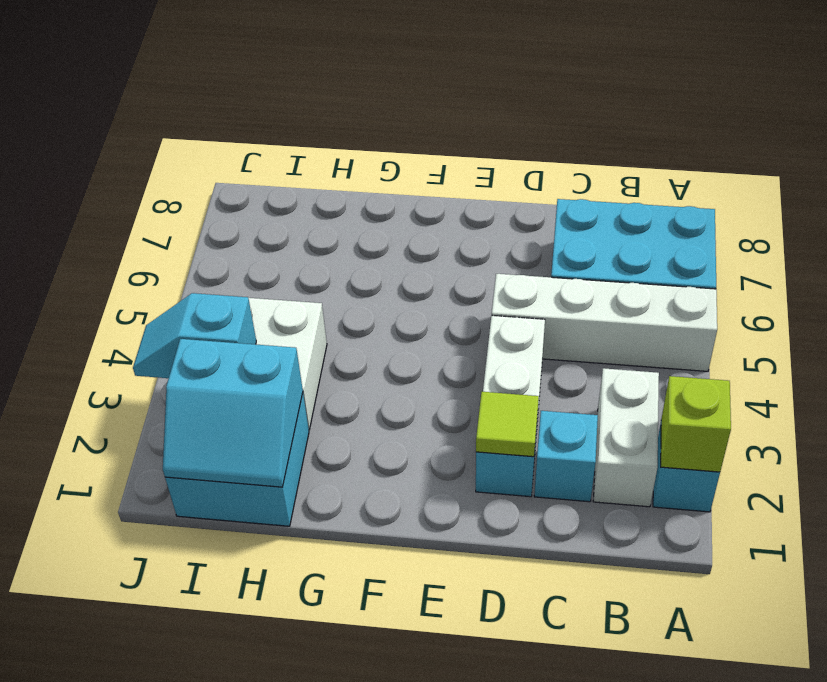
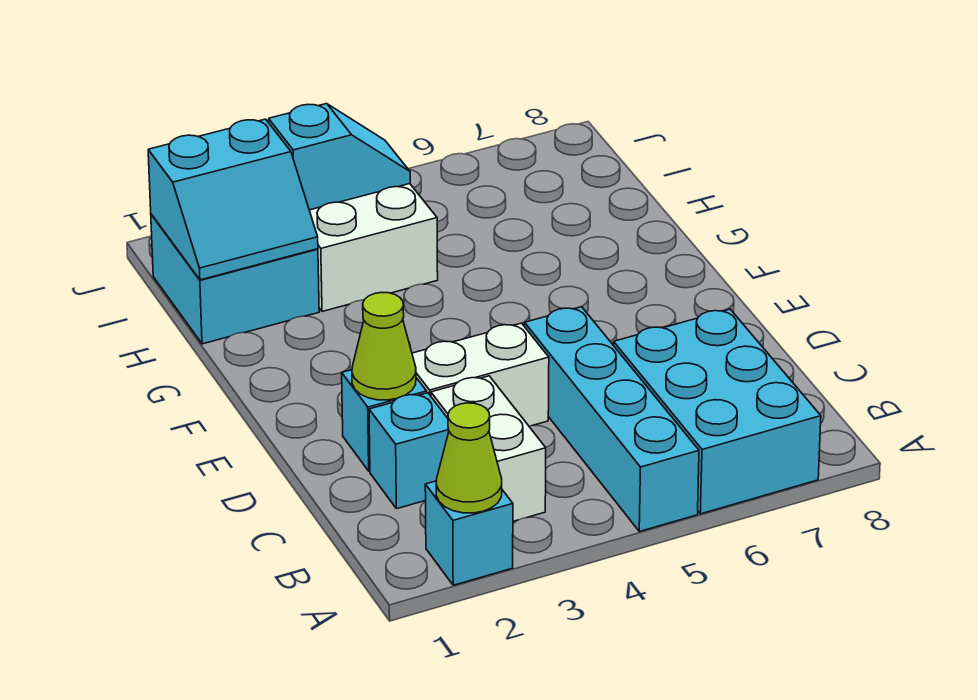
lime brick A2 level 2 -> lime cone A2 level 2
white brick A5:D5 level 1 -> cyan brick A5:D5 level 1
white brick B2:B3 level 1 -> white brick B3:C3 level 1
lime tile D2 level 2 -> lime cone D2 level 2
cyan slope H1:I2 level 2 top 2 -> cyan slope H1:I2 level 2 top I
cyan slope I3:J3 level 2 top I -> cyan slope I3:I4 level 2 top 3

